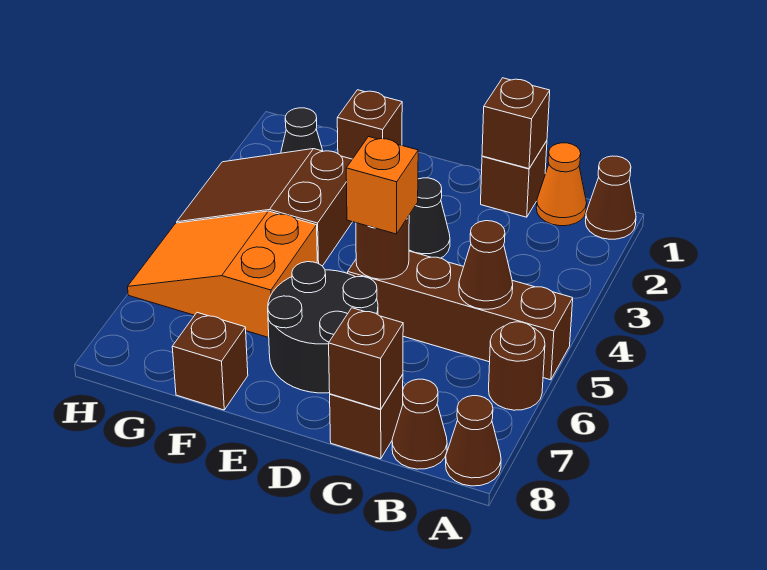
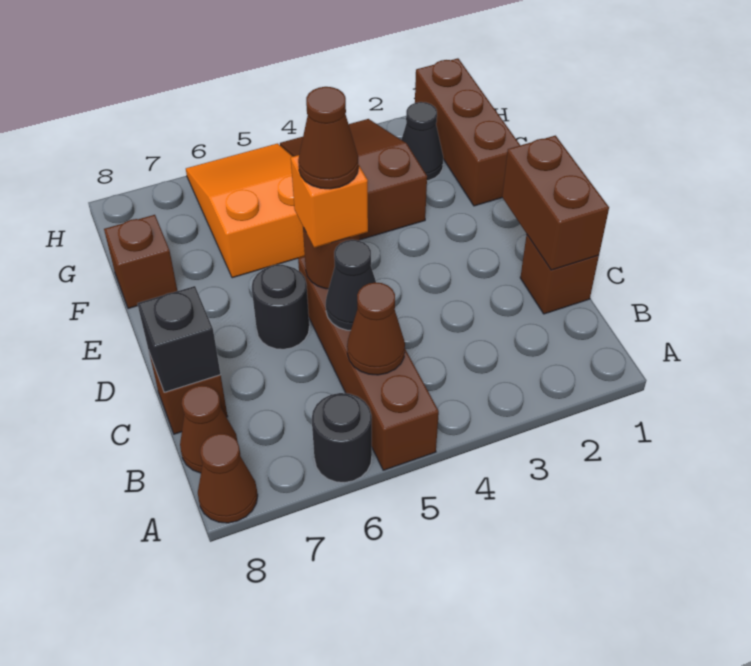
brown cone A1 level 1 -> brown cone D5 level 4
brown round brick A6 level 1 -> black round brick A6 level 1
orange cone B1 level 1 -> none
brown brick C1 level 2 -> brown brick C1:D1 level 2
brown brick C8 level 2 -> black brick C8 level 2
black cone D3 level 1 -> black cone C5 level 2
black round brick D6:E7 level 1 -> black round brick D6 level 1
brown brick F1 level 1 -> brown brick F1:H1 level 1

